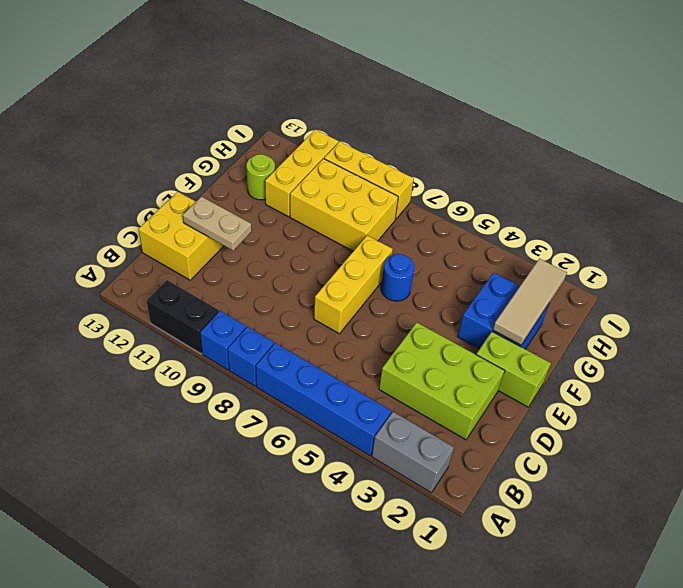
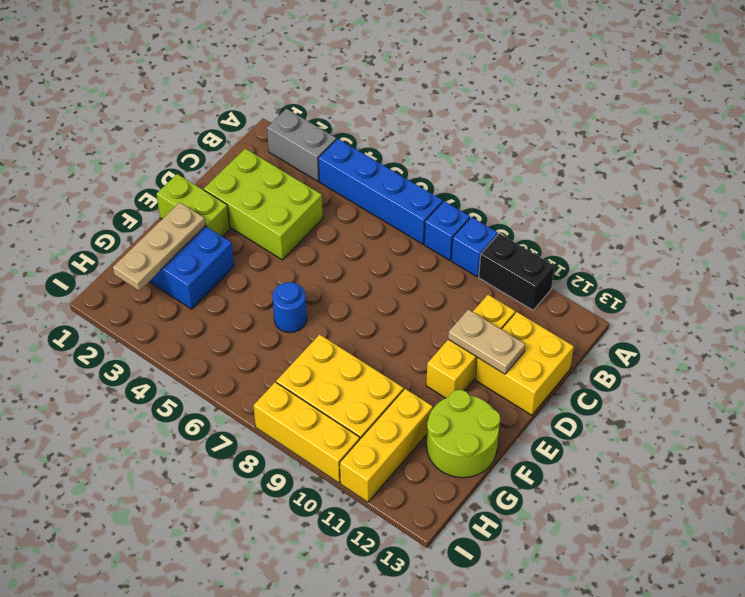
yellow brick D7:F7 level 1 -> yellow brick C11:E11 level 1
tan tile F2:H2 level 2 -> tan plate F2:H2 level 2
lime round brick G12 level 1 -> lime round brick F12:G13 level 1

